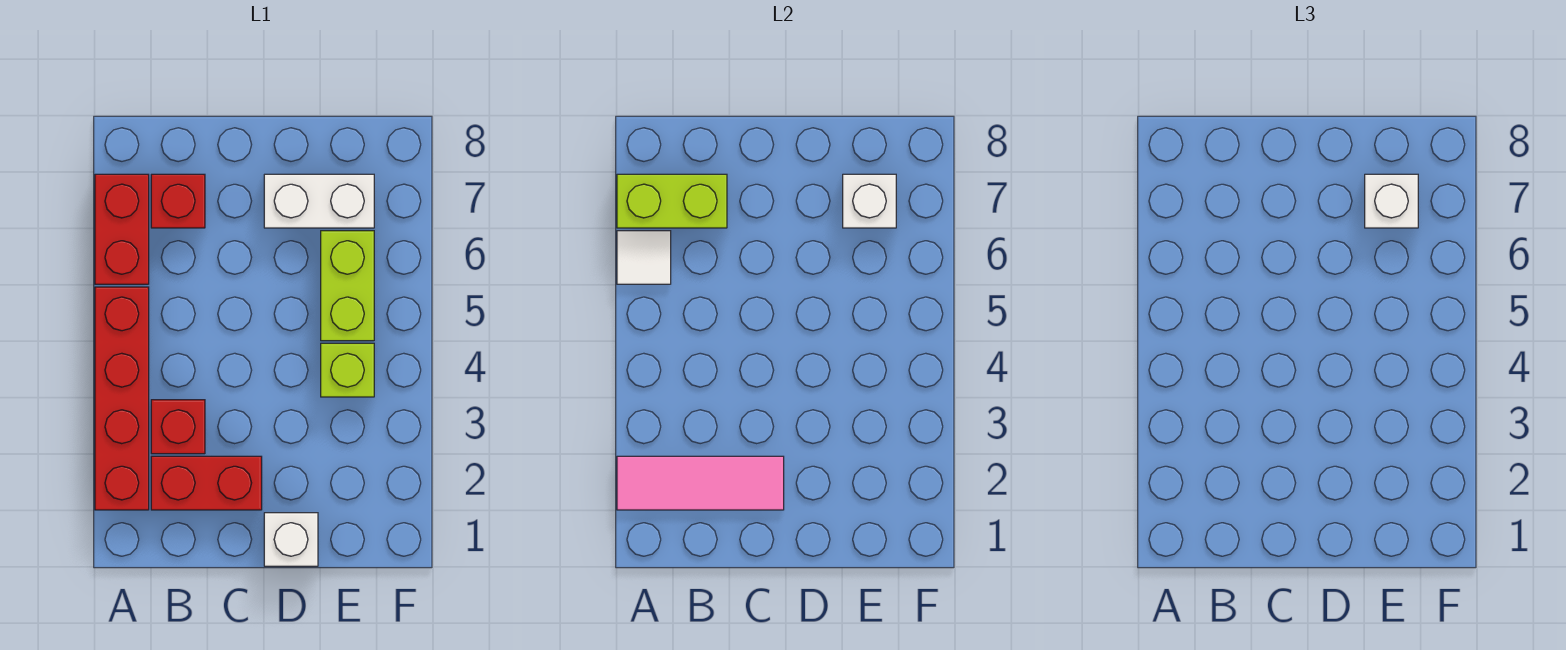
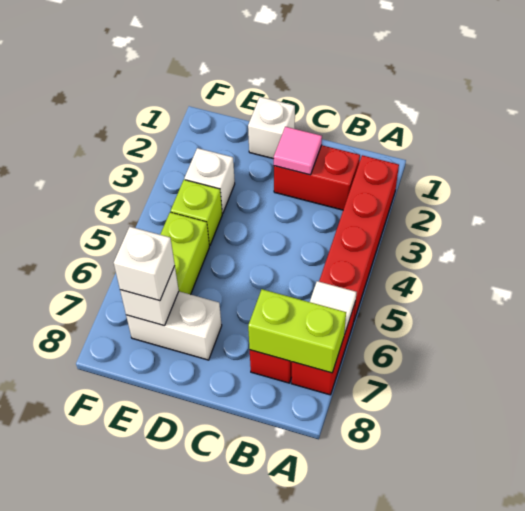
pink tile A2:C2 level 2 -> pink tile C2 level 2
red brick B3 level 1 -> none
none -> white brick E3 level 1

